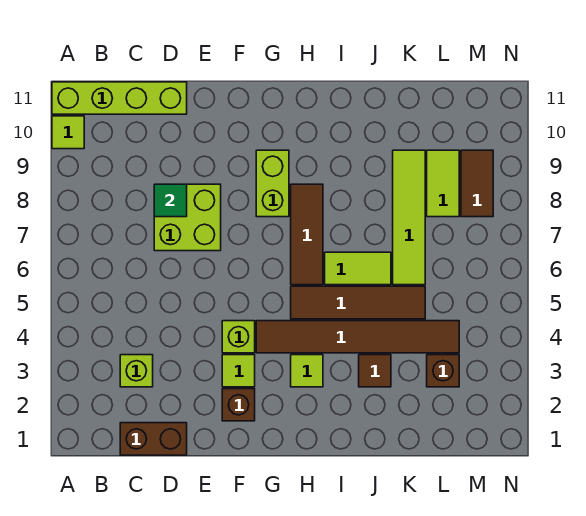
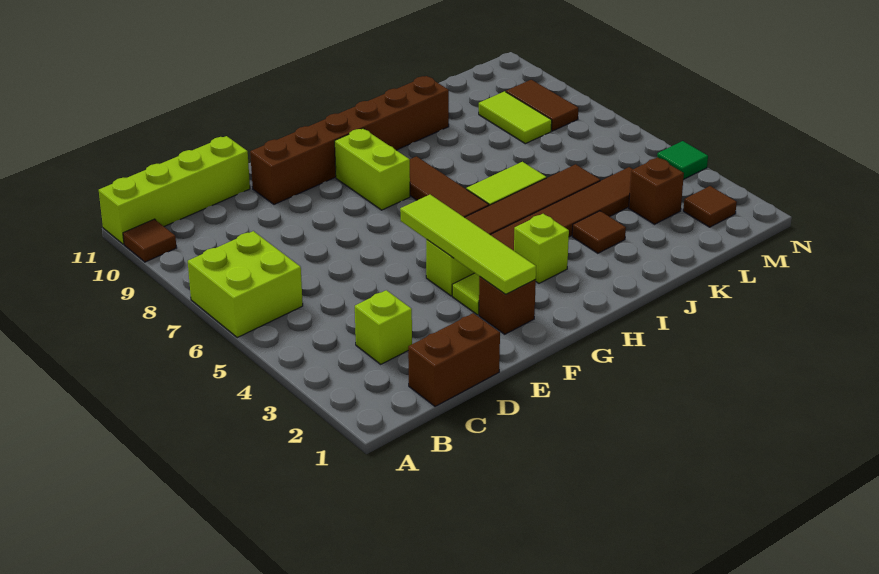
lime tile A10 level 1 -> brown tile A10 level 1
lime brick D7:E8 level 1 -> lime brick A6:B7 level 1
green tile D8 level 2 -> green tile N4 level 1
none -> brown brick E10:J10 level 1
lime tile H3 level 1 -> lime brick H3 level 1
lime tile K6:K9 level 1 -> lime tile F2:F5 level 2
none -> brown tile M2 level 1

